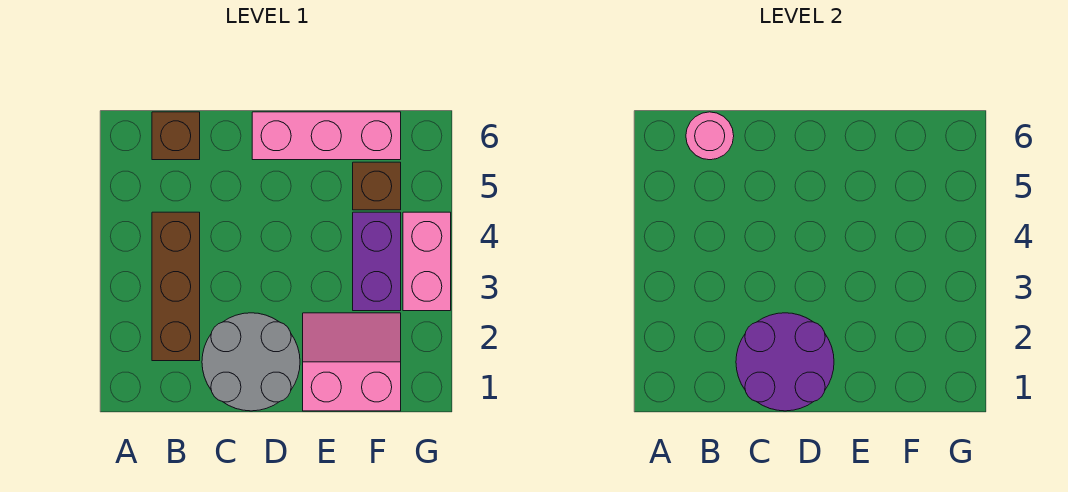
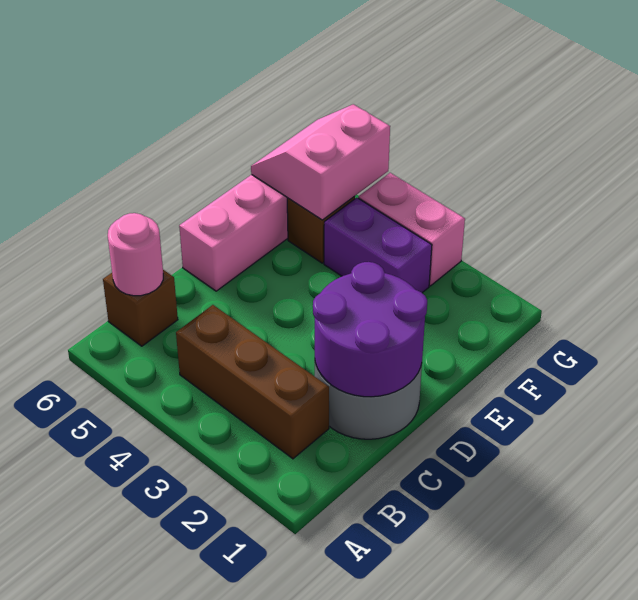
pink slope E1:F2 level 1 top 1 -> pink slope F5:G6 level 2 top 5

